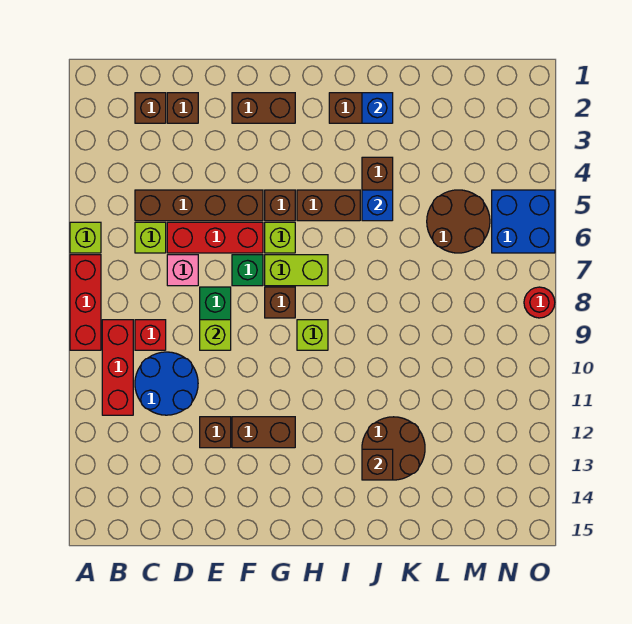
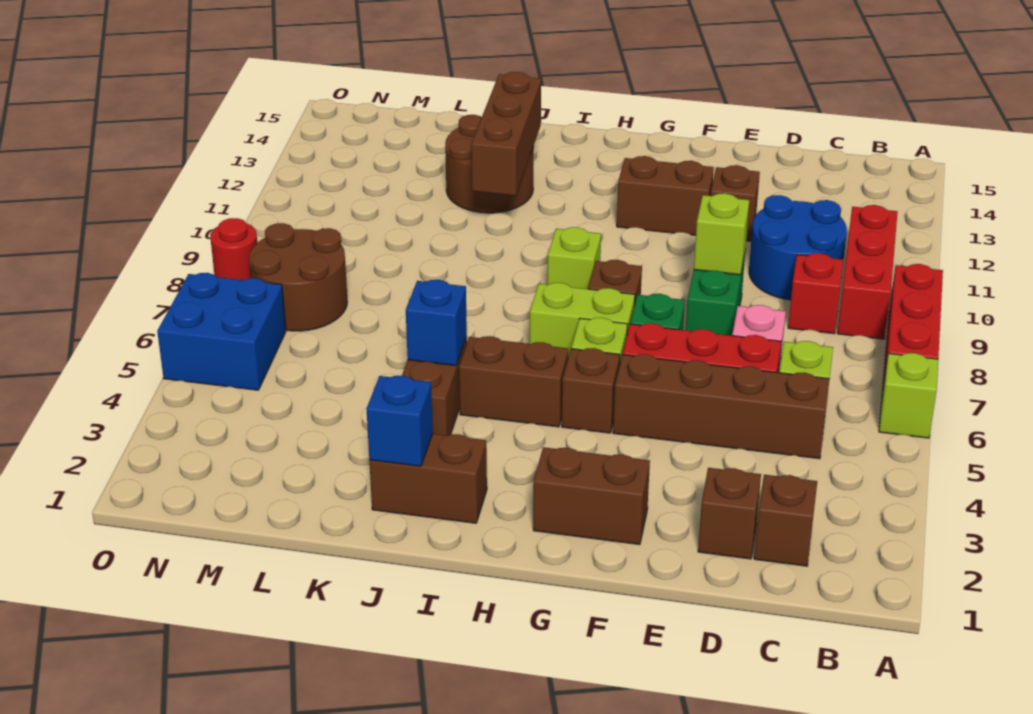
brown brick J13 level 2 -> brown brick J11:J13 level 2
brown round brick L5:M6 level 1 -> brown round brick M7:N8 level 1

